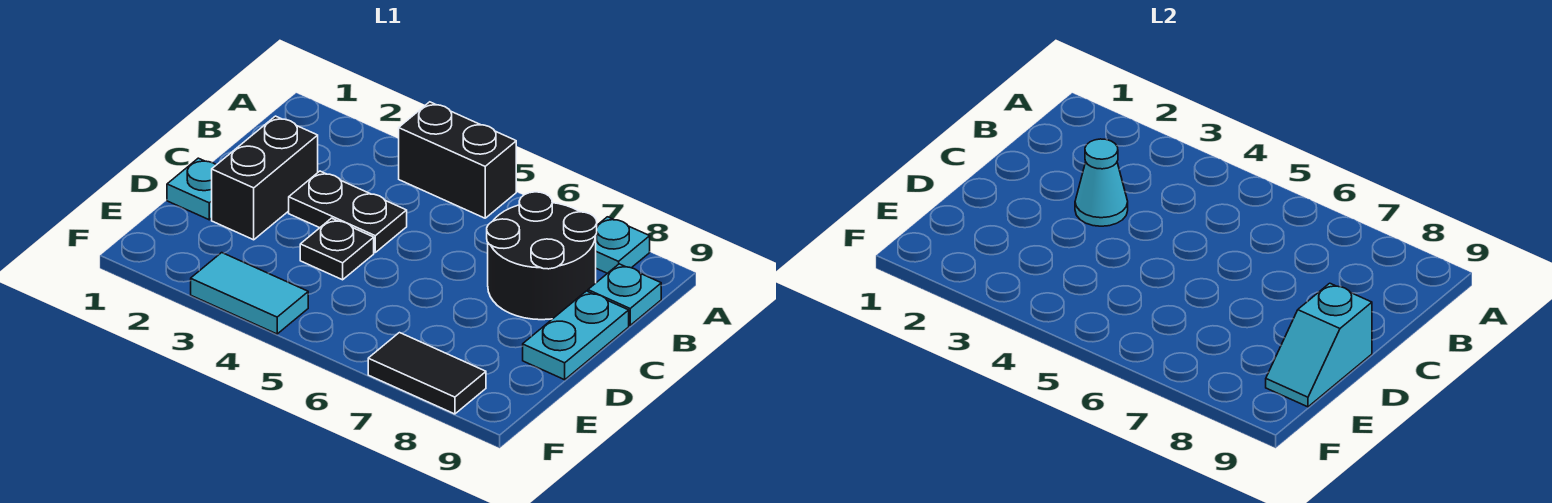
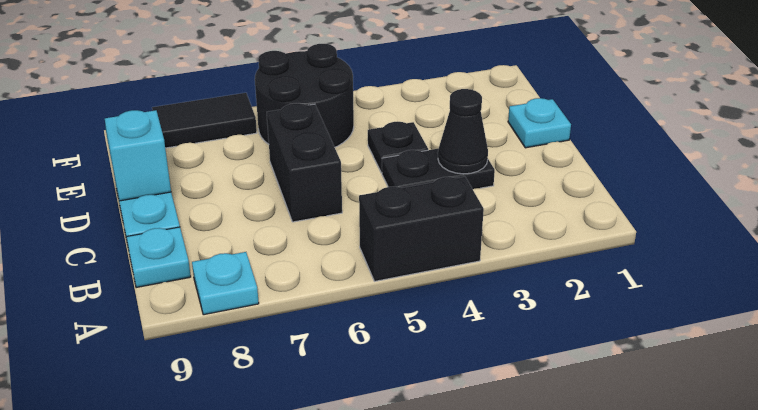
black round brick B7:C8 level 1 -> black round brick E5:F6 level 1
black brick C2:D2 level 1 -> black brick C6:D6 level 1
cyan cone C3 level 2 -> black cone C3 level 2
cyan tile F3:F4 level 1 -> none

